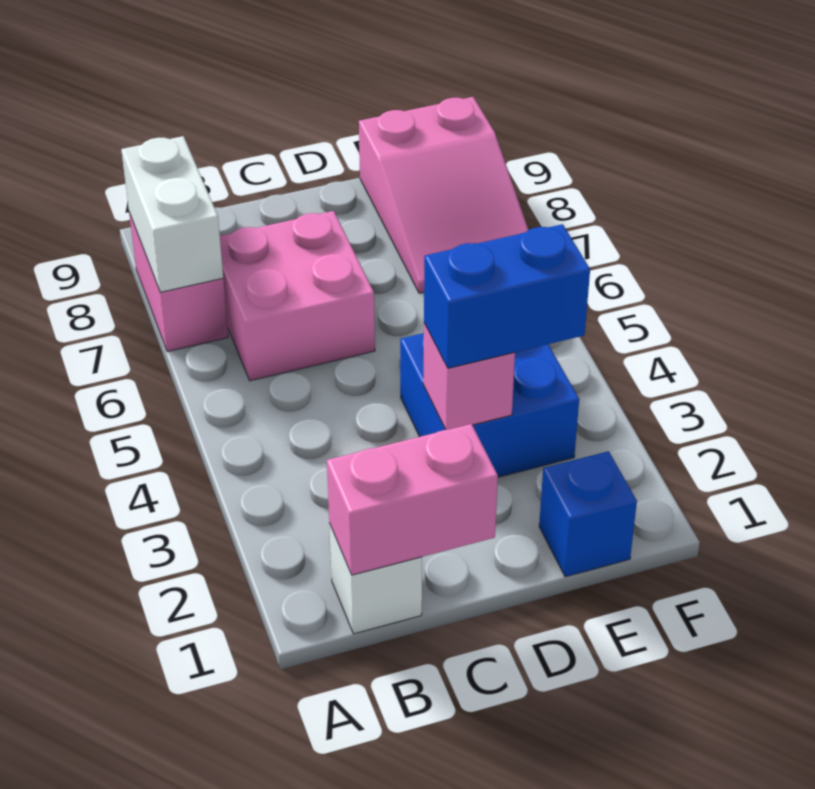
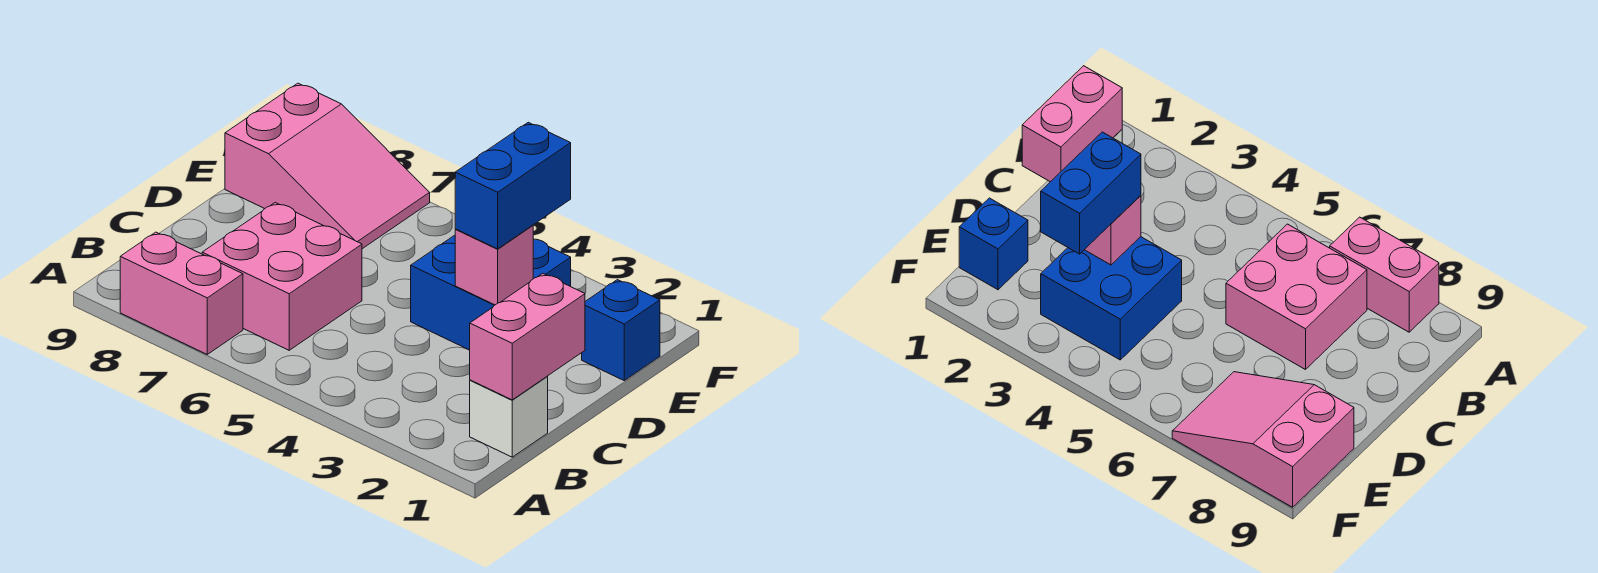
white brick A7:A8 level 2 -> none

